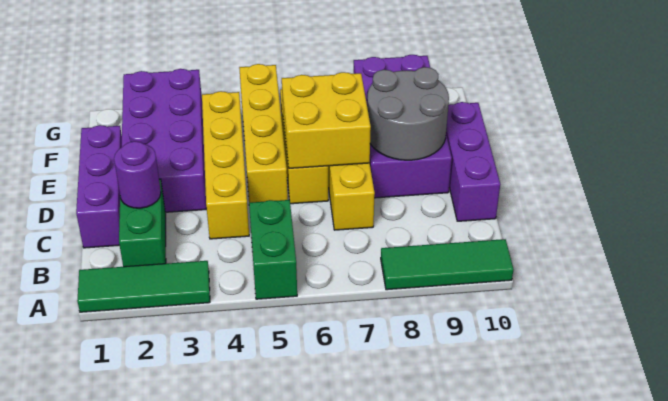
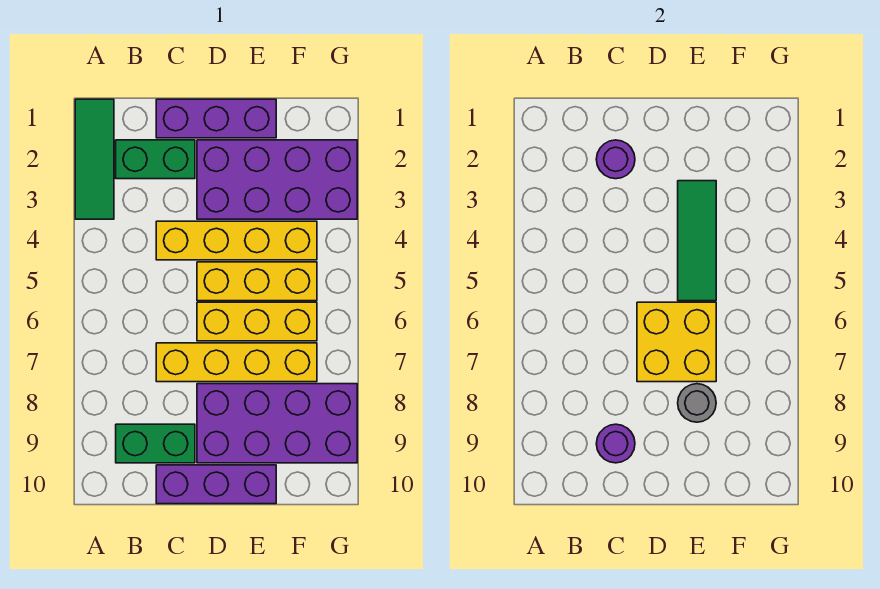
green brick A5:B5 level 1 -> green brick B9:C9 level 1
green tile A8:A10 level 1 -> green tile E3:E5 level 2
none -> purple round brick C9 level 2
yellow brick D5:G5 level 1 -> yellow brick D5:F5 level 1
grey round brick D8:E9 level 2 -> grey round brick E8 level 2

